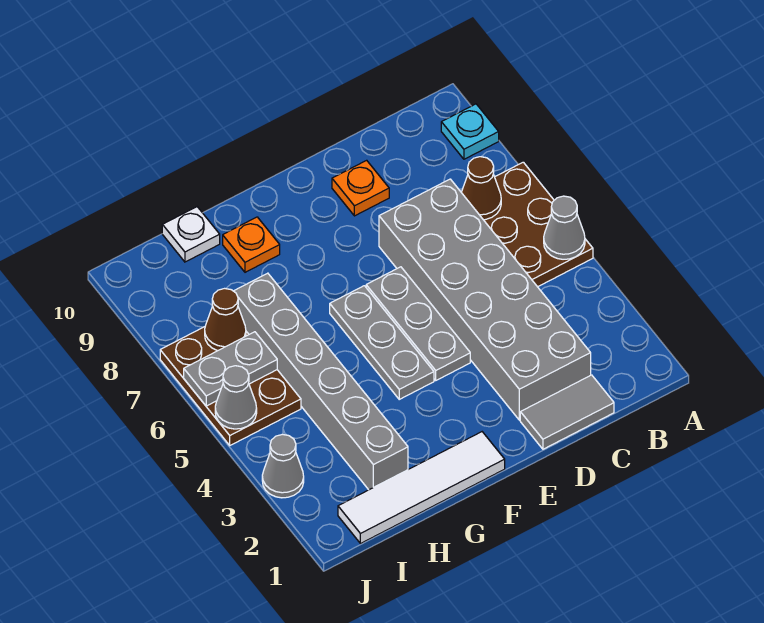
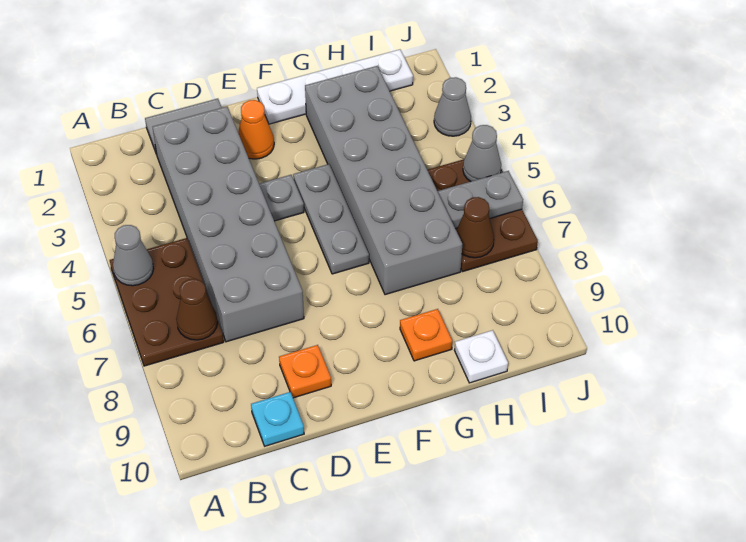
cyan plate A9 level 1 -> cyan plate C10 level 1
none -> orange cone E2 level 1
grey plate E4:E6 level 1 -> grey plate E4 level 1
white tile F1:I1 level 1 -> white plate F1:I1 level 1
grey brick H2:H7 level 1 -> grey brick G2:H7 level 1

